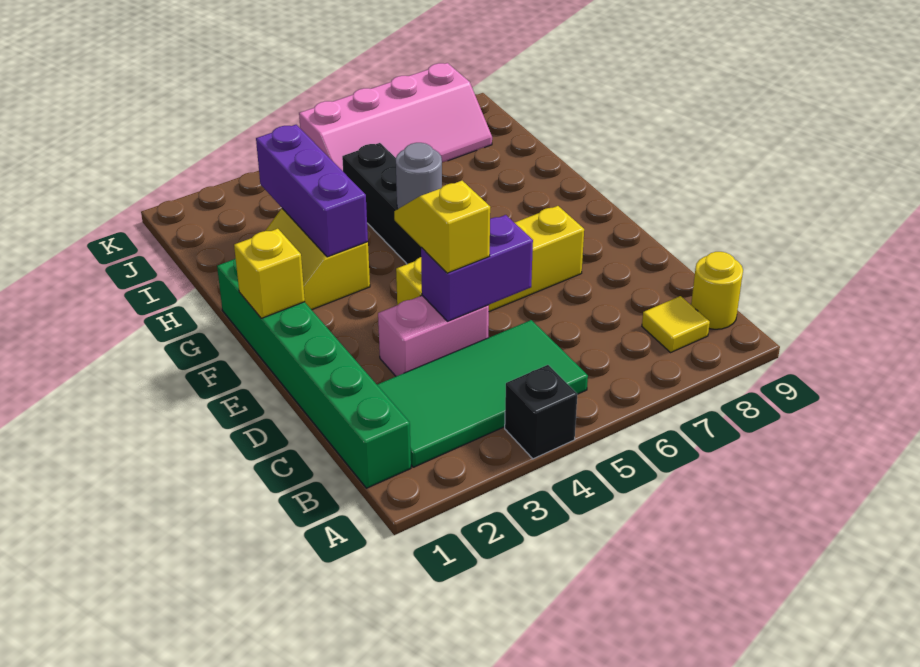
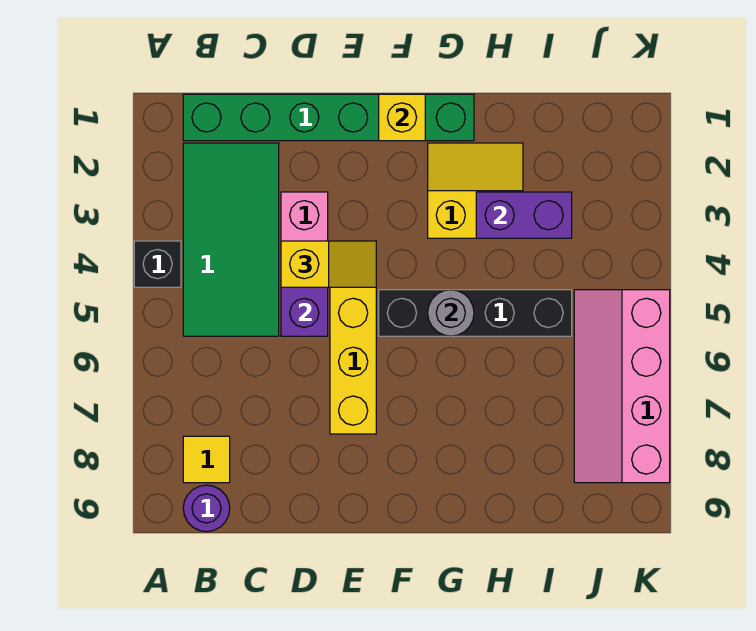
yellow round brick B9 level 1 -> purple round brick B9 level 1
purple brick G3:I3 level 2 -> purple brick H3:I3 level 2

